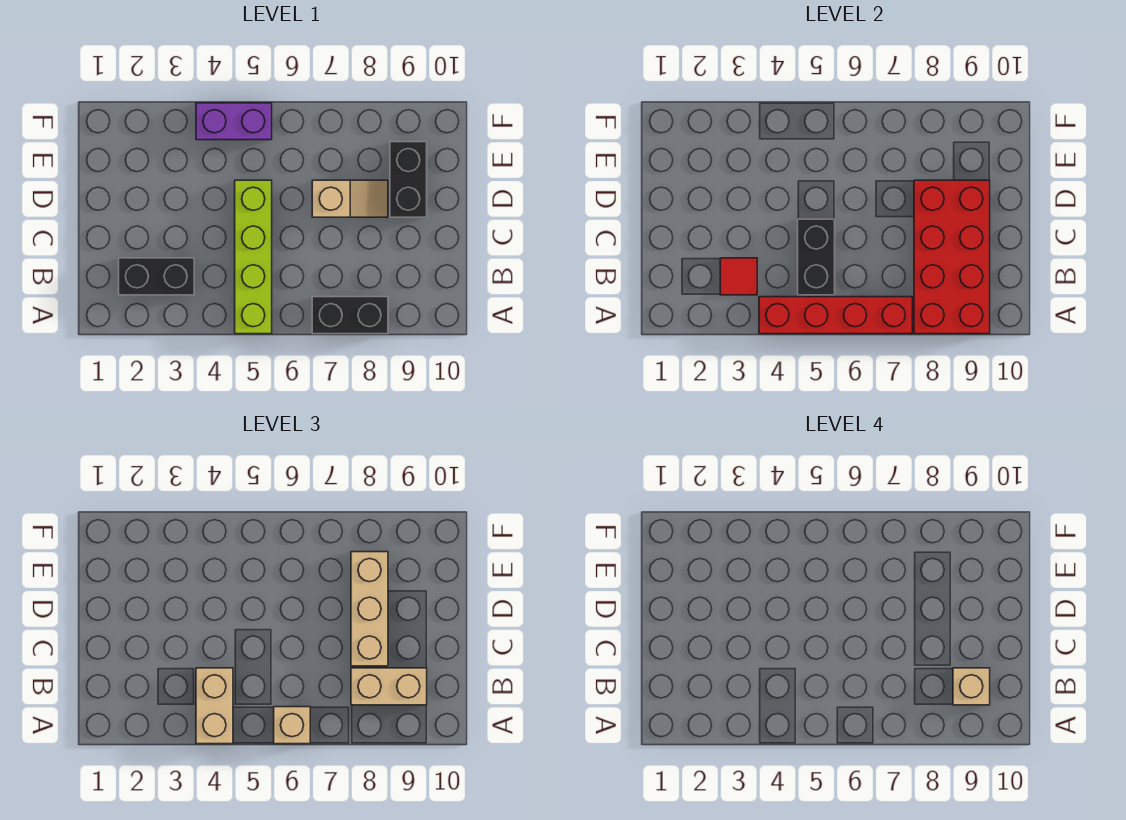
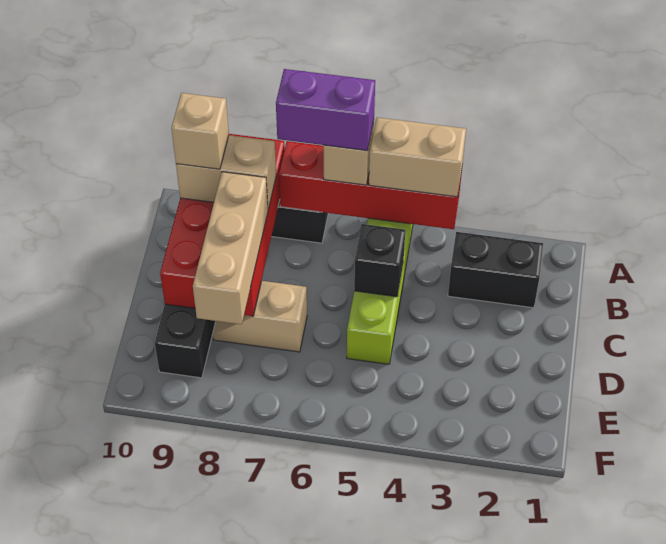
tan brick A4:B4 level 3 -> tan brick A4:A5 level 3
red tile B3 level 2 -> none
black brick B5:C5 level 2 -> black brick C5 level 2
purple brick F4:F5 level 1 -> purple brick A6:A7 level 4

